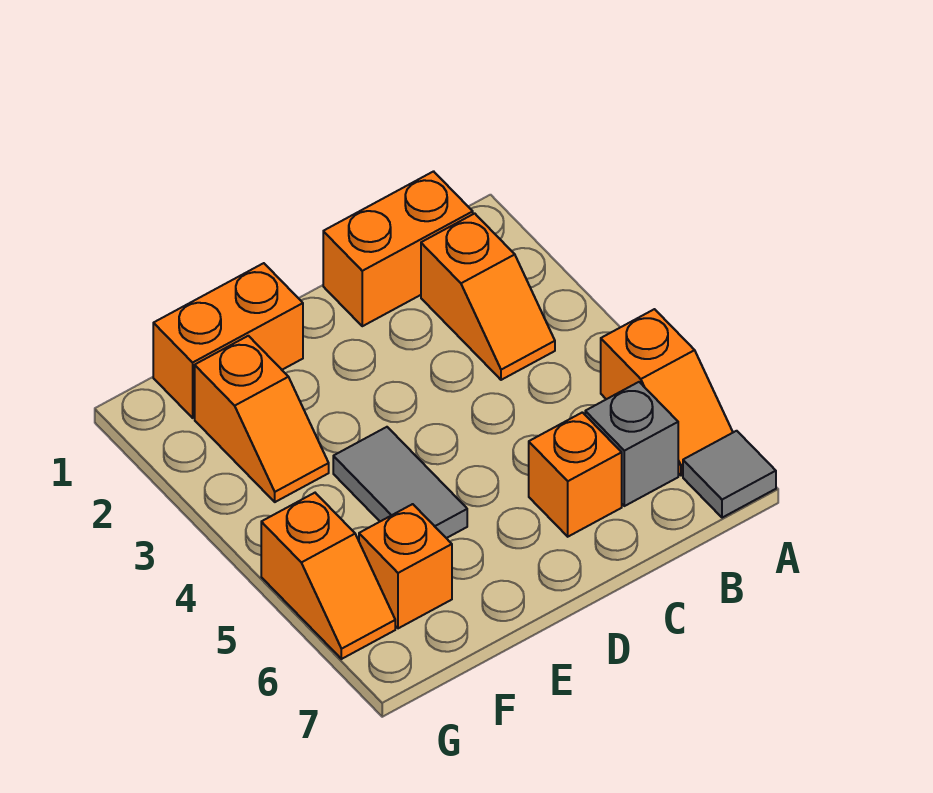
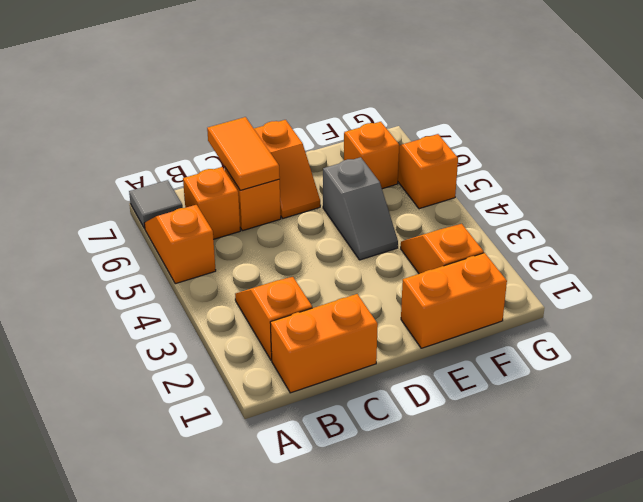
grey brick B6 level 1 -> orange brick B6 level 1
none -> orange tile C6:C7 level 2
none -> orange slope D6:D7 level 1 top 7
grey tile E4:E5 level 1 -> grey slope E4:E5 level 1 top 5

